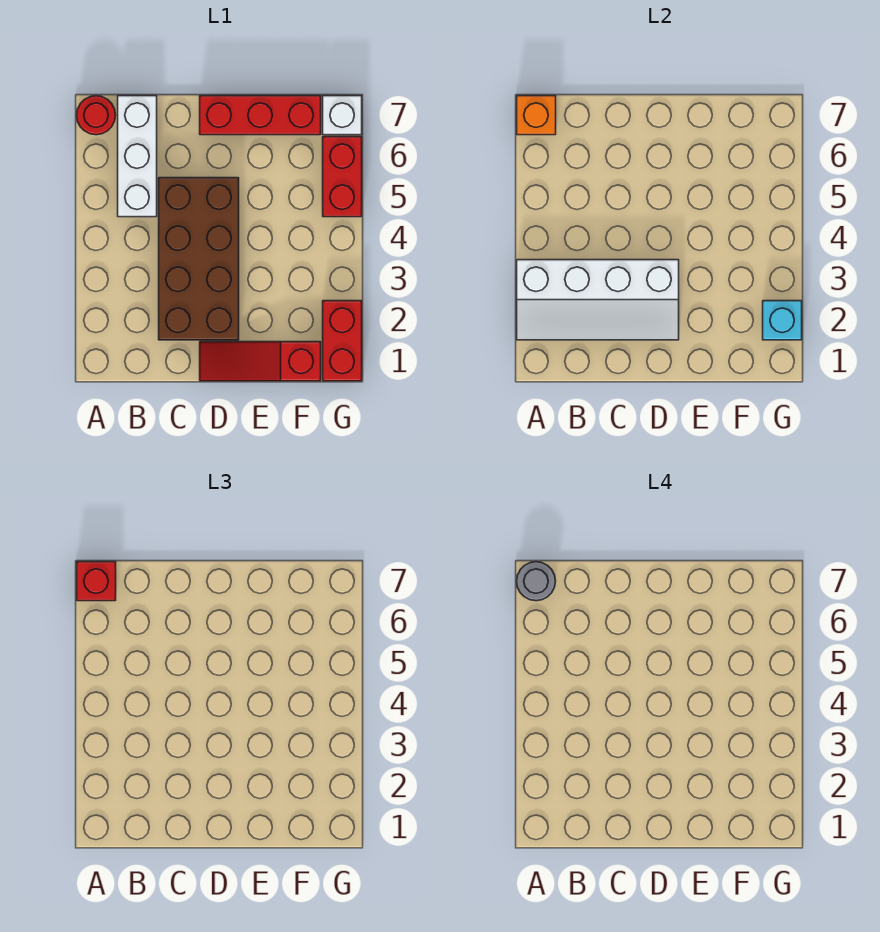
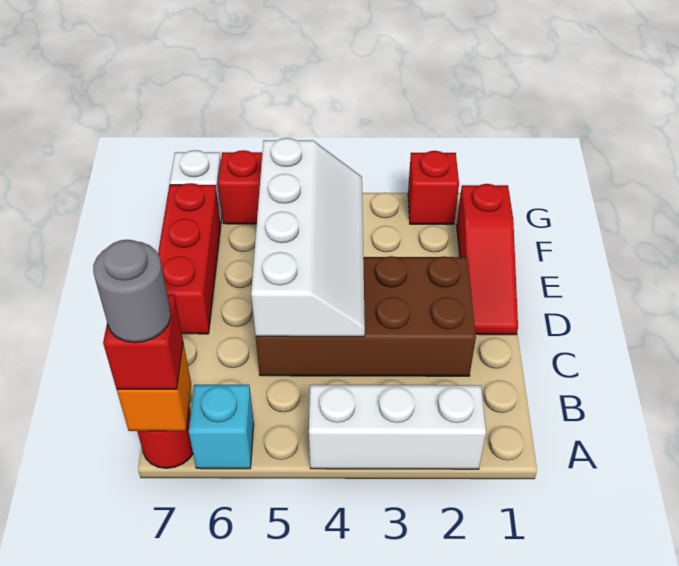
white slope A2:D3 level 2 top 3 -> white slope C4:F5 level 2 top 5
white brick B5:B7 level 1 -> white brick A2:A4 level 1
red brick G1:G2 level 1 -> red brick G2 level 1
cyan brick G2 level 2 -> cyan brick A6 level 1

